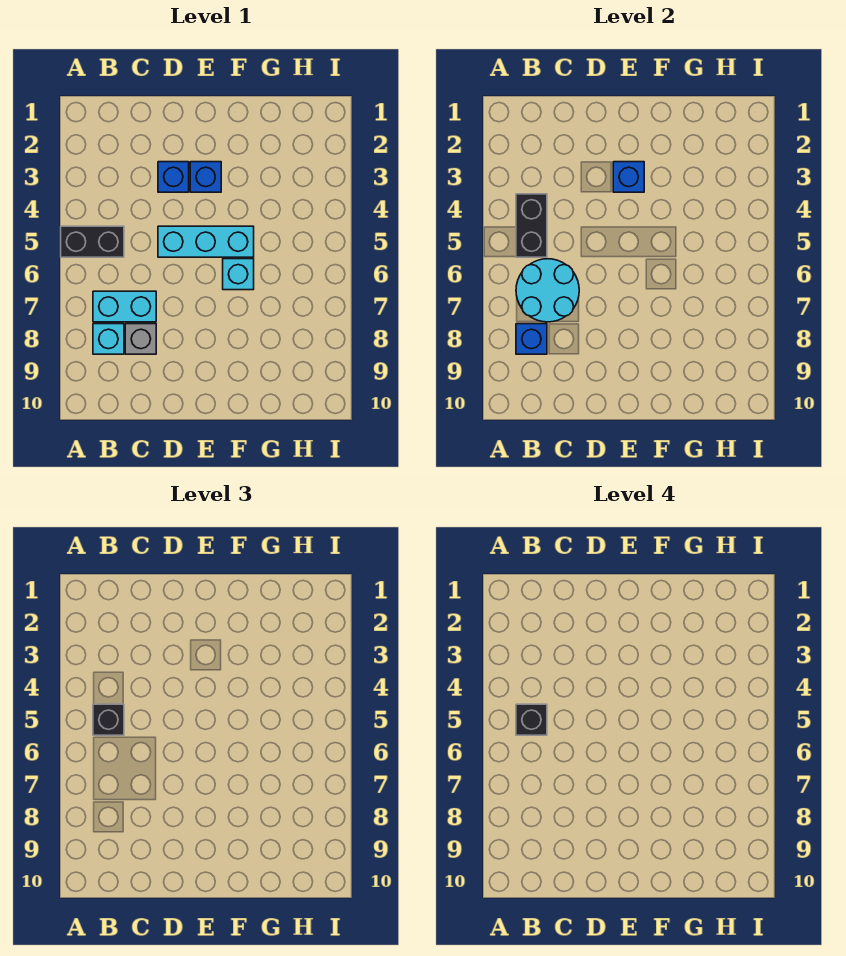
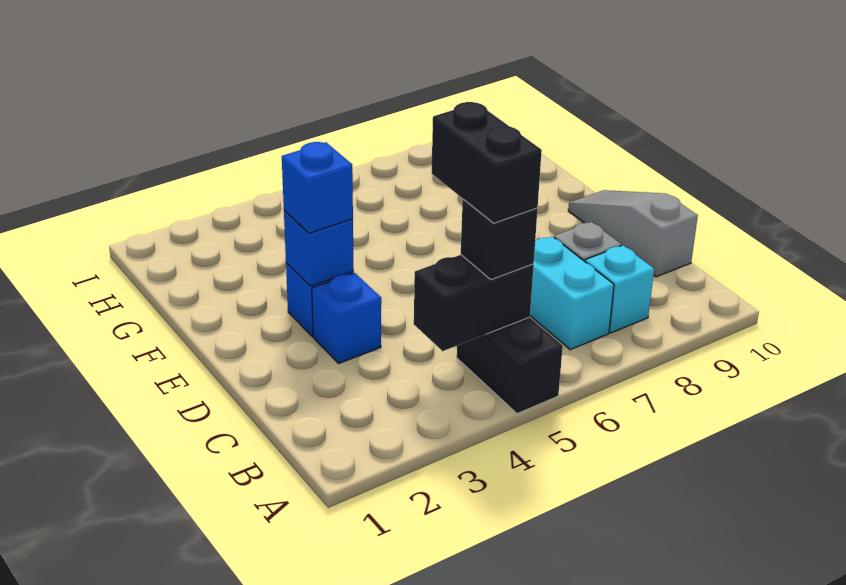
black brick B5 level 4 -> black brick B5:C5 level 4
cyan round brick B6:C7 level 2 -> none
blue brick B8 level 2 -> blue brick E3 level 3
none -> grey slope C10:E10 level 1 top C
cyan brick D5:F5 level 1 -> none
cyan brick F6 level 1 -> none

